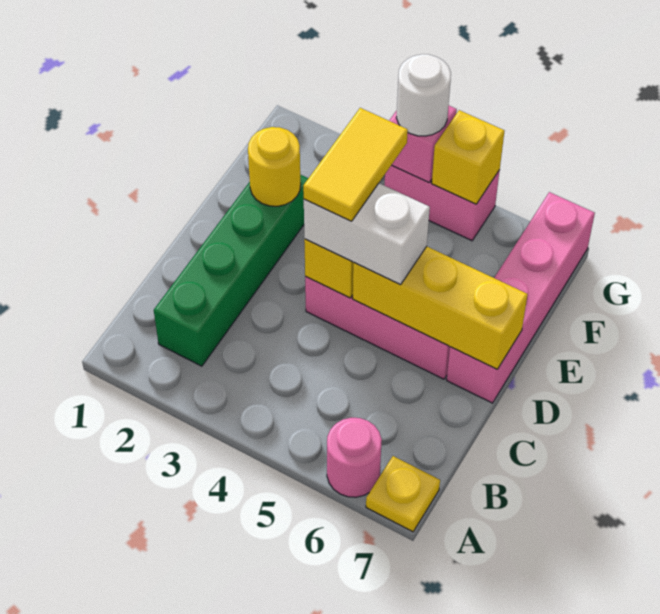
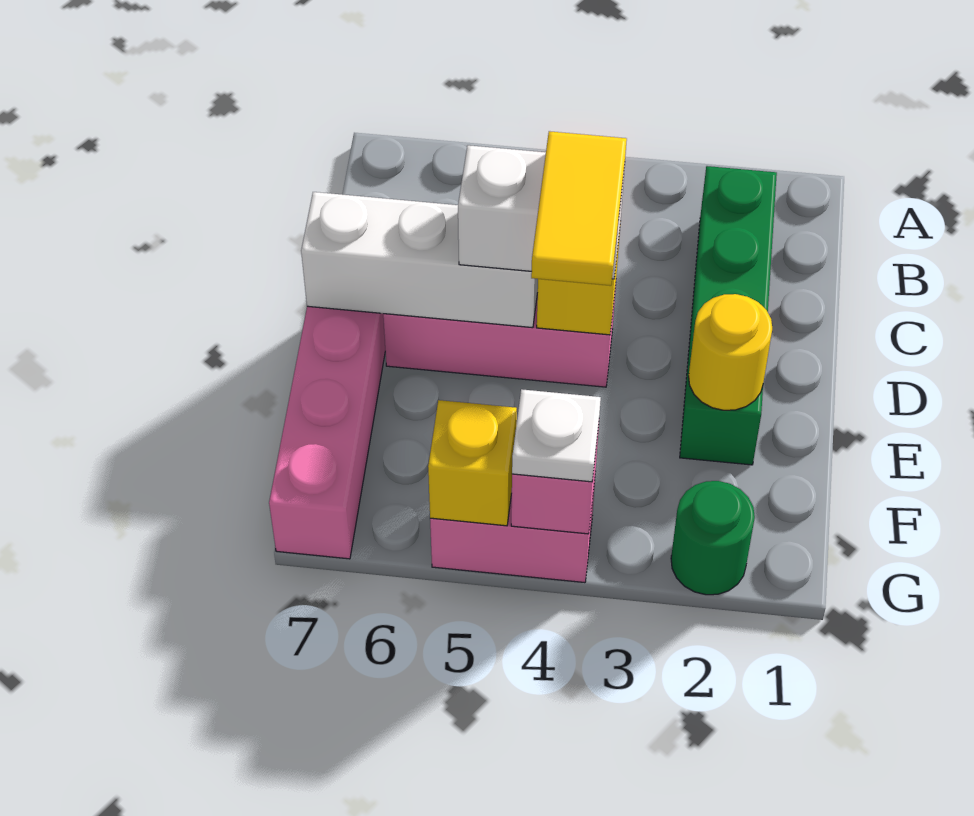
pink round brick A6 level 1 -> none
yellow plate A7 level 1 -> none
yellow brick D5:D7 level 2 -> white brick D5:D7 level 2
none -> green round brick G2 level 1
white round brick G4 level 3 -> white plate G4 level 3

